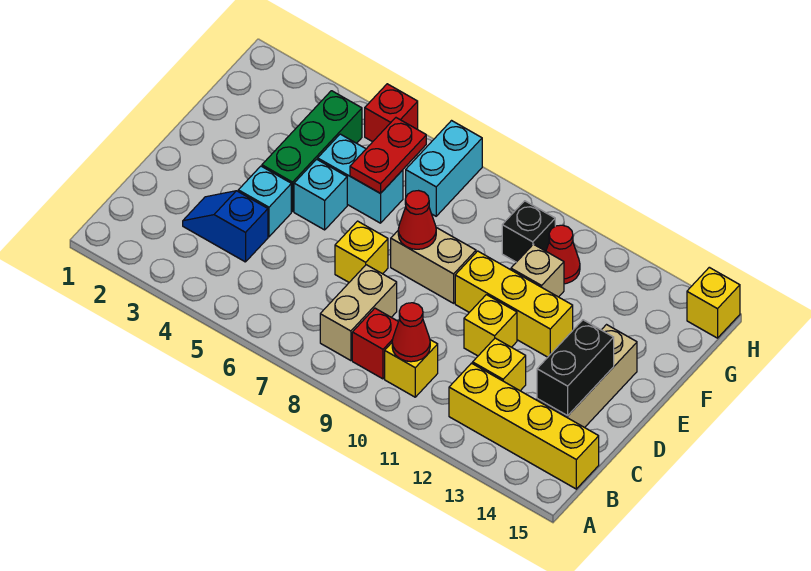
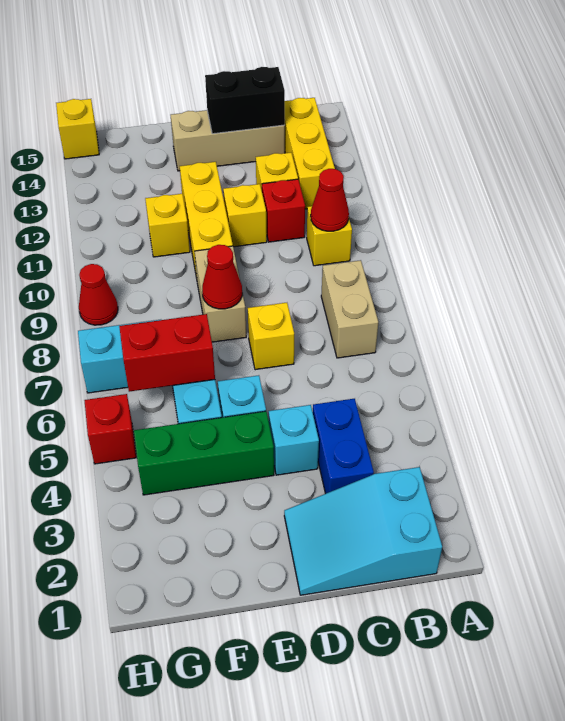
none -> cyan slope B1:D2 level 1 top B
tan brick B8:C8 level 1 -> tan brick B7:B8 level 1
red brick B9 level 1 -> red brick C11 level 1
yellow brick B12:B15 level 1 -> yellow brick B12:B14 level 1
blue slope C3:C4 level 1 top 4 -> blue brick C3:C4 level 1
red plate F6:G6 level 2 -> red brick F6:G6 level 2
tan brick F11 level 1 -> yellow brick F11 level 1
black brick G10 level 1 -> none
red cone G11 level 1 -> red cone H9 level 1

